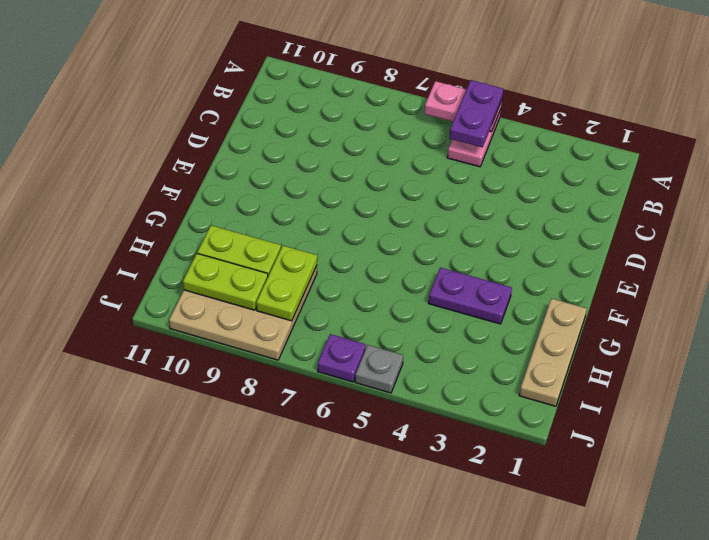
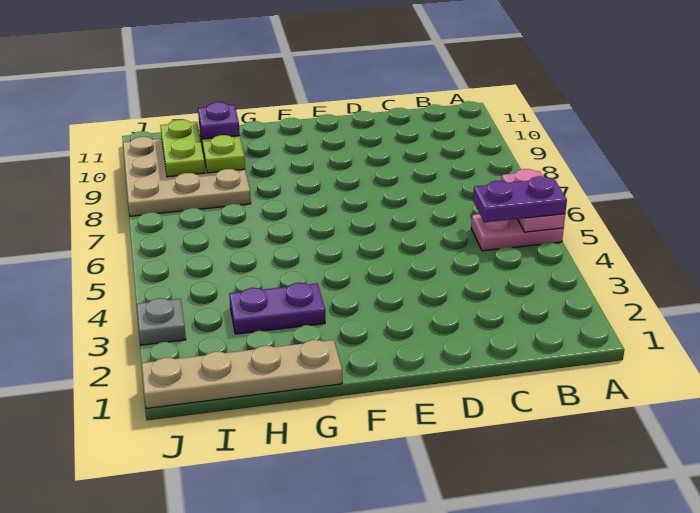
tan plate G1:I1 level 1 -> tan plate G1:J1 level 1
purple plate G3:G4 level 1 -> purple plate G3:H3 level 1
lime plate H8:I8 level 2 -> none
grey plate J5 level 1 -> grey plate J3 level 1
purple plate J6 level 1 -> purple plate H10 level 3

